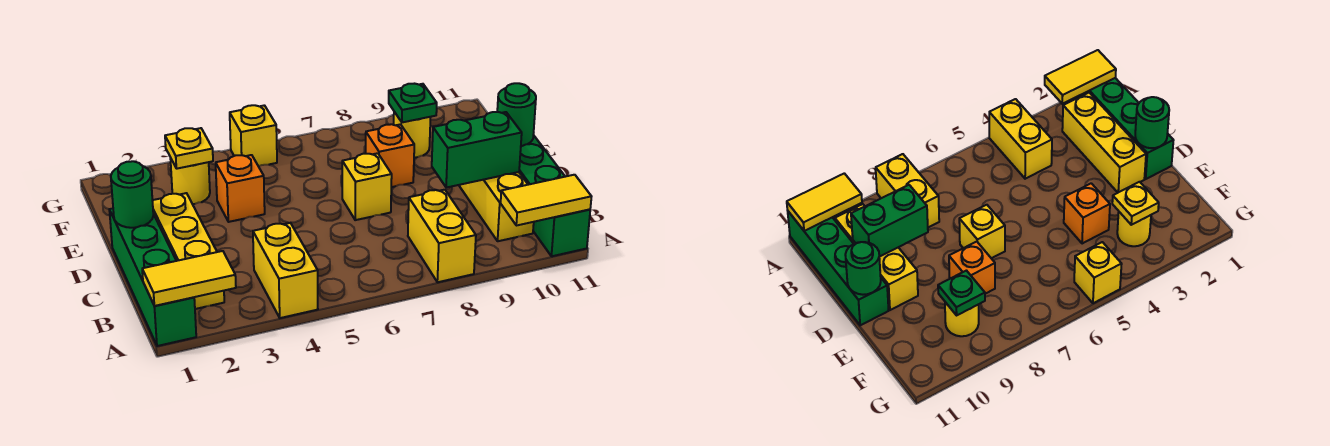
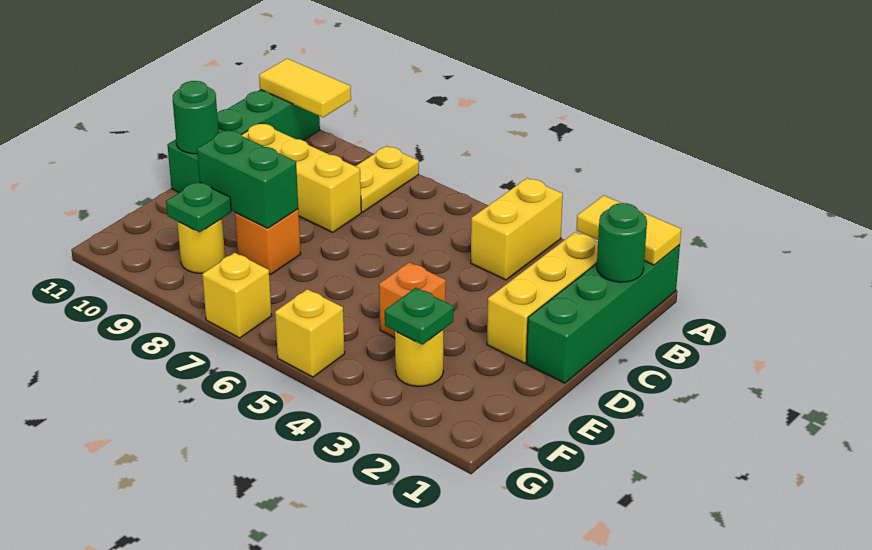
yellow brick A8:B8 level 1 -> yellow plate A8:B8 level 1
yellow brick B10:D10 level 1 -> yellow brick C8:C10 level 1
green brick C9:C10 level 2 -> green brick E8:E9 level 2
green round brick D1 level 2 -> green round brick B1 level 2
yellow brick D7 level 1 -> yellow brick G7 level 1
yellow plate F3 level 2 -> green plate F3 level 2

